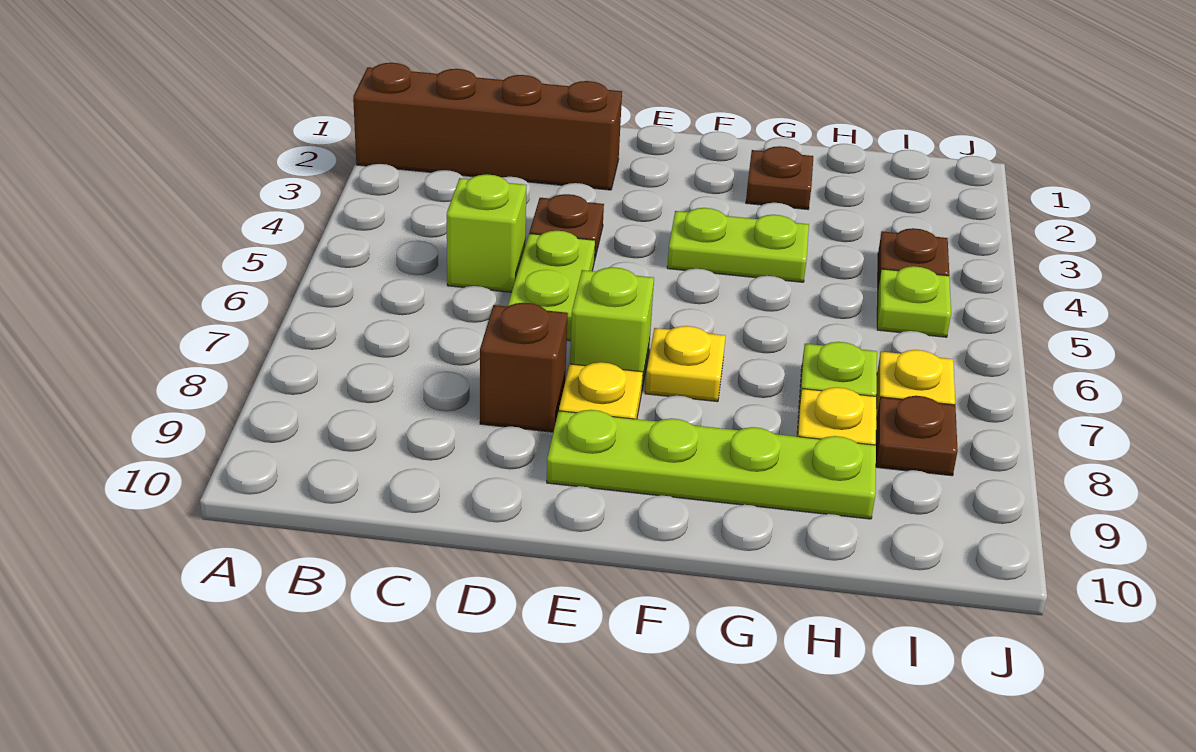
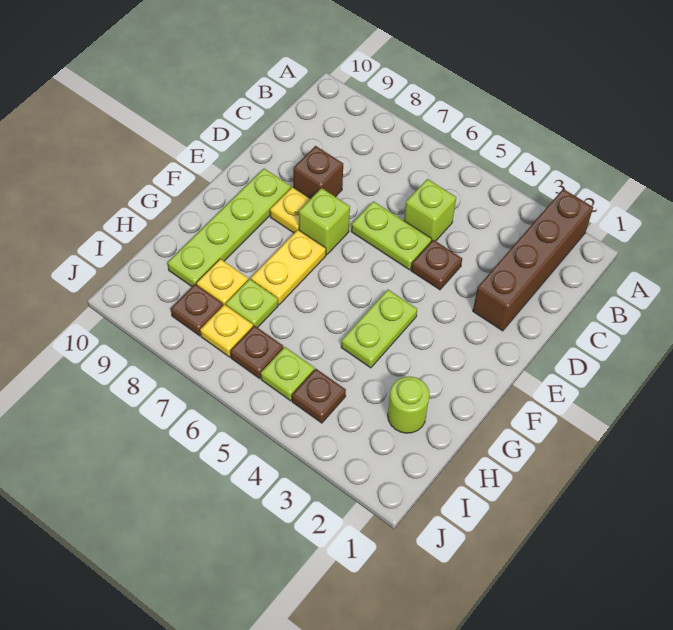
yellow plate F7 level 1 -> yellow plate F7:G7 level 1
brown plate G2 level 1 -> brown plate I6 level 1
none -> lime round brick H2 level 1

